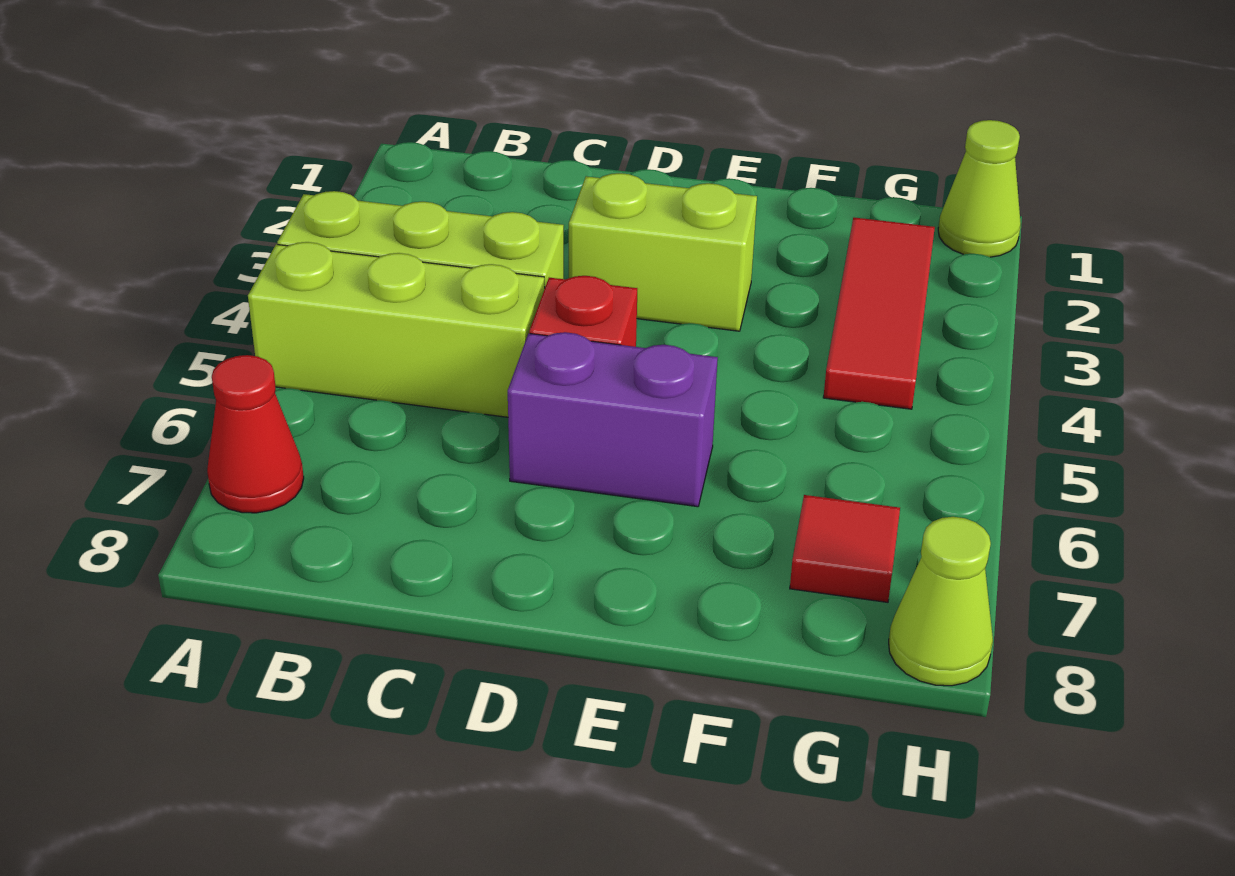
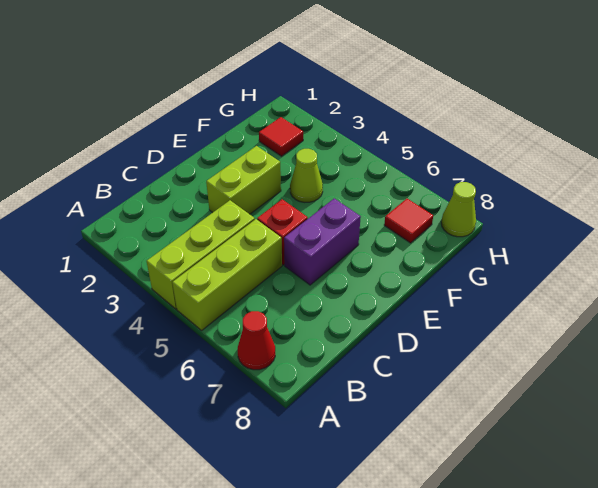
red tile G2:G4 level 1 -> red tile G2 level 1
lime cone H1 level 1 -> lime cone F4 level 1

